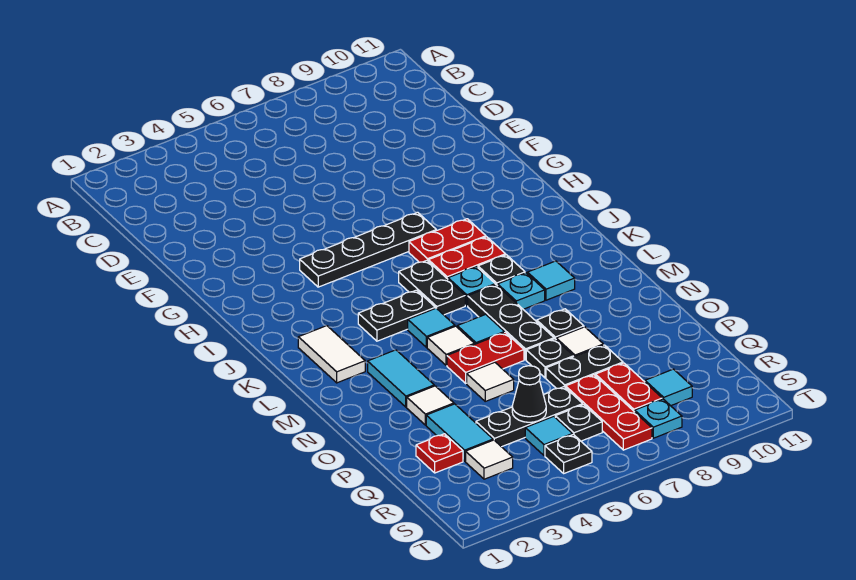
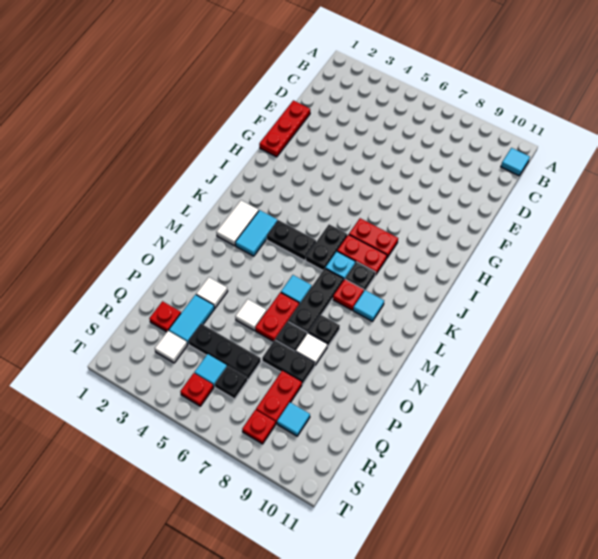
black plate H4:H7 level 1 -> none
cyan tile L5 level 1 -> cyan tile B11 level 1
cyan plate L8 level 1 -> red plate L8 level 1
cyan tile M3:N3 level 1 -> cyan tile K3:L3 level 1
white tile M5 level 1 -> none
red plate N5:N6 level 1 -> red plate N6:O6 level 1
black cone Q5 level 2 -> none
red plate Q7:S7 level 1 -> red plate E1:G1 level 1
black plate S5 level 1 -> red plate S5 level 1
cyan plate S8 level 1 -> red plate S8 level 1

